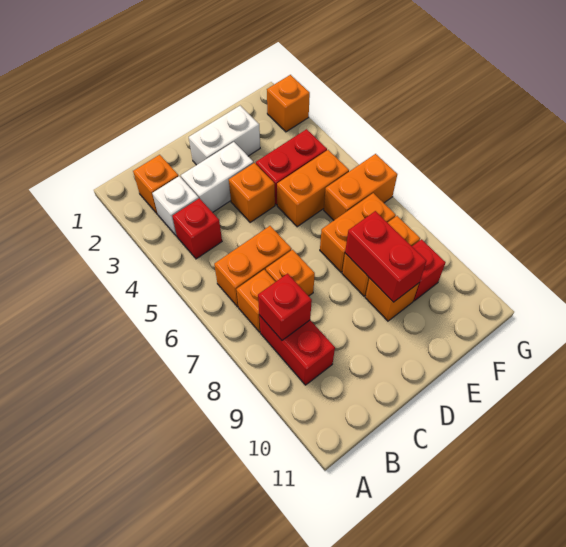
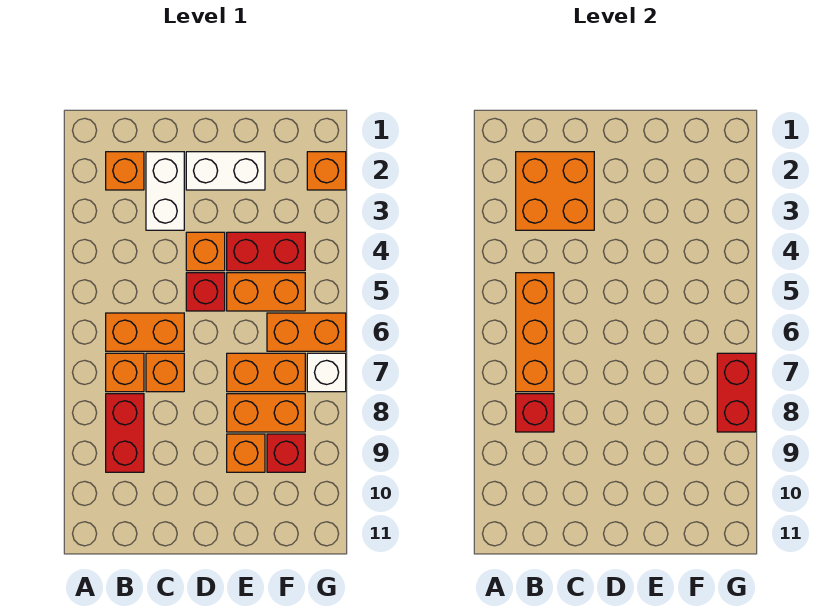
none -> orange brick B2:C3 level 2
white brick B3 level 1 -> white brick G7 level 1
red brick B4 level 1 -> red brick D5 level 1
none -> orange brick B5:B7 level 2
white brick C3:D3 level 1 -> white brick C2:C3 level 1
red brick E8:E9 level 2 -> red brick G7:G8 level 2

